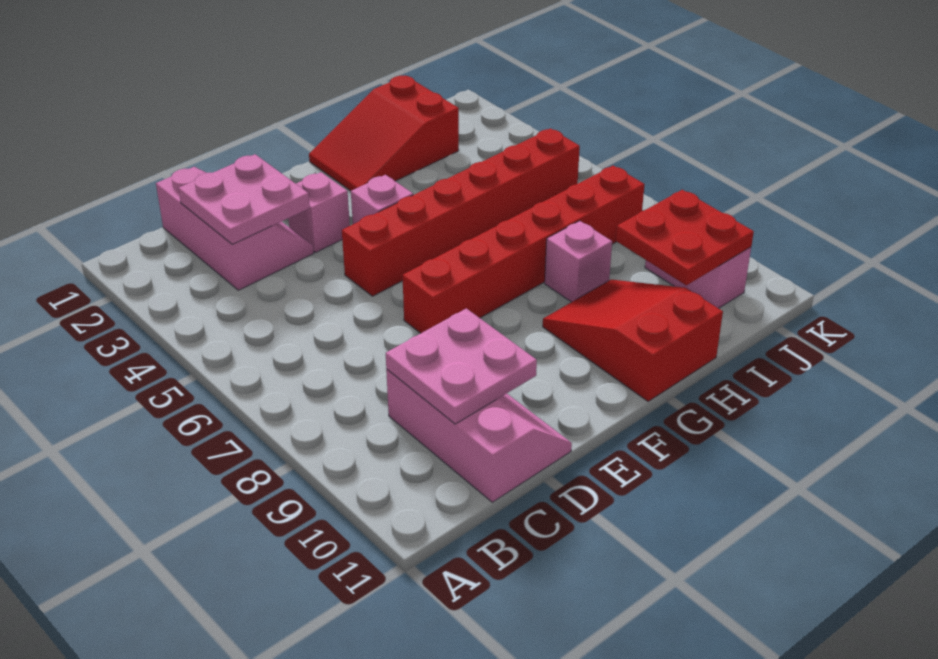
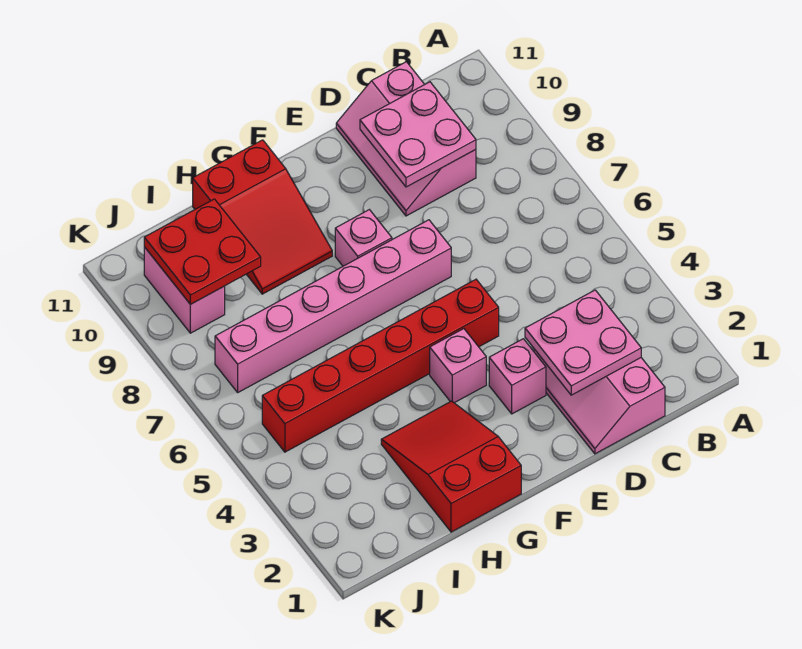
red brick E7:J7 level 1 -> pink brick E7:J7 level 1
red slope G1:I2 level 1 top I -> red slope G1:H3 level 1 top 1
pink brick H8 level 1 -> pink brick F8 level 1

